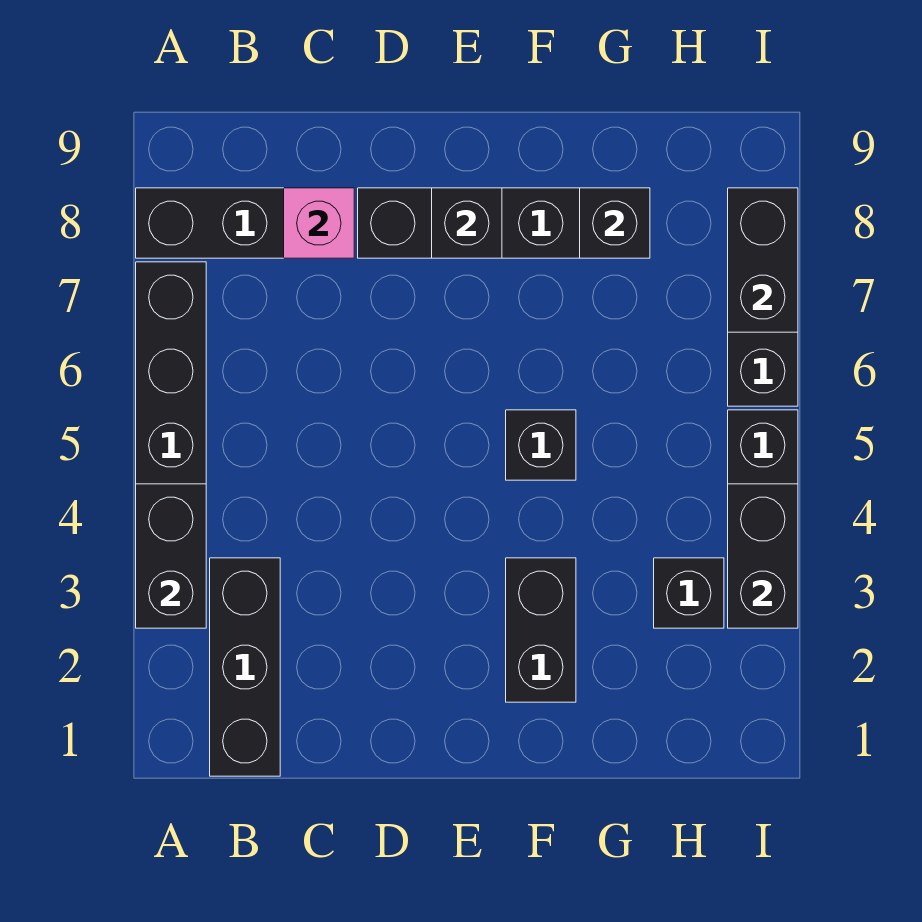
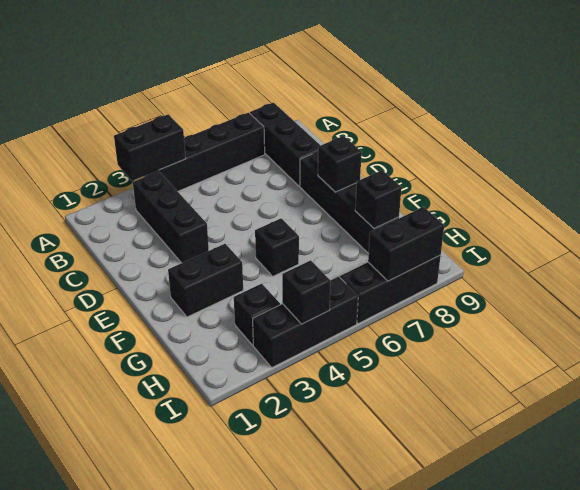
black brick B1:B3 level 1 -> black brick B3:D3 level 1
pink brick C8 level 2 -> none
black brick I3:I4 level 2 -> black brick I4 level 2

